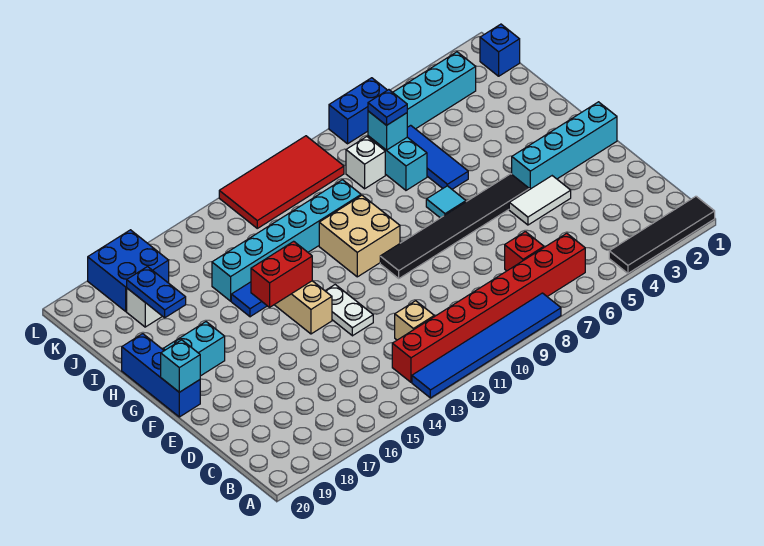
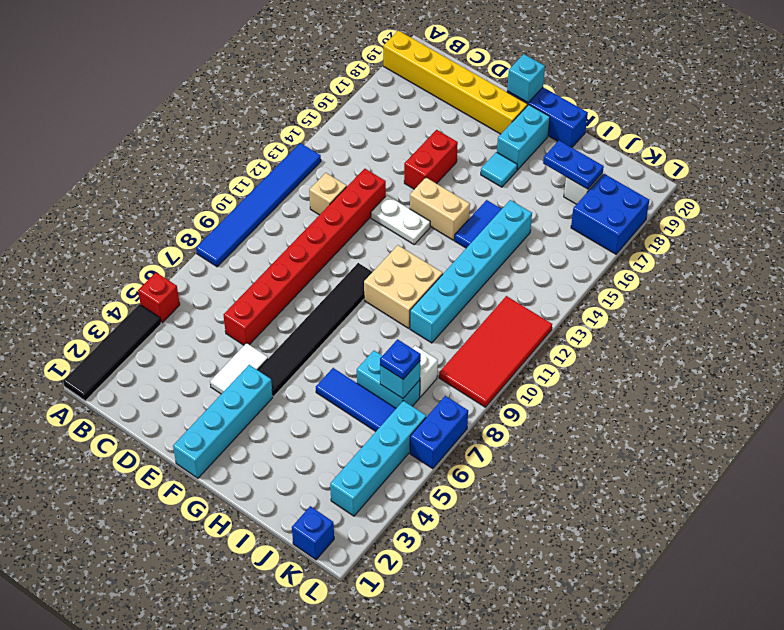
none -> yellow brick A19:F19 level 1
red brick B6:B13 level 1 -> red brick D6:D13 level 1
red brick C7 level 1 -> red brick A5 level 1
cyan tile G7 level 1 -> cyan tile G17 level 1
red brick G14:G15 level 2 -> red brick E15:E16 level 1

